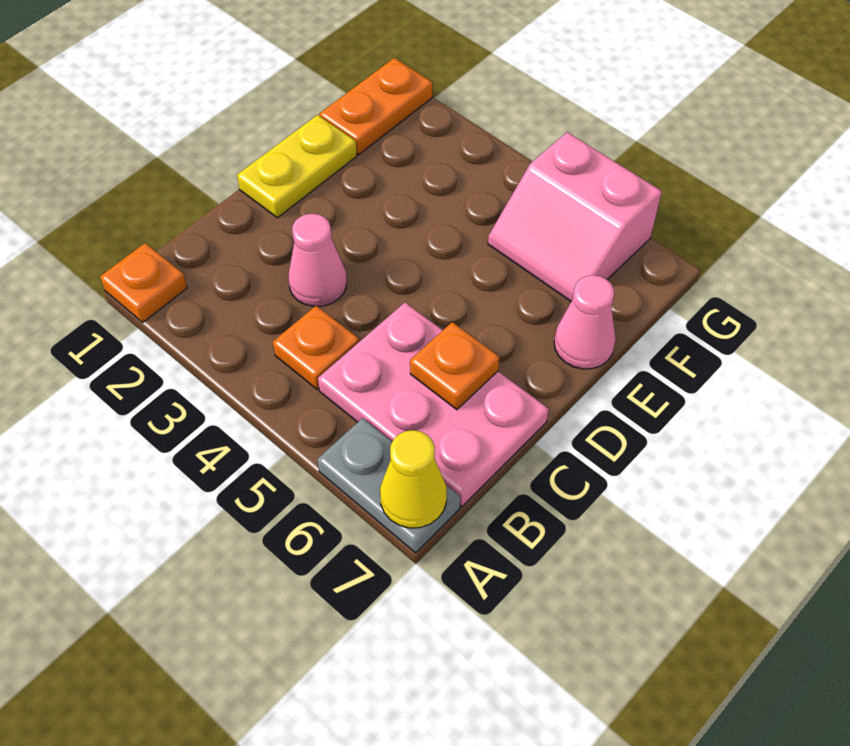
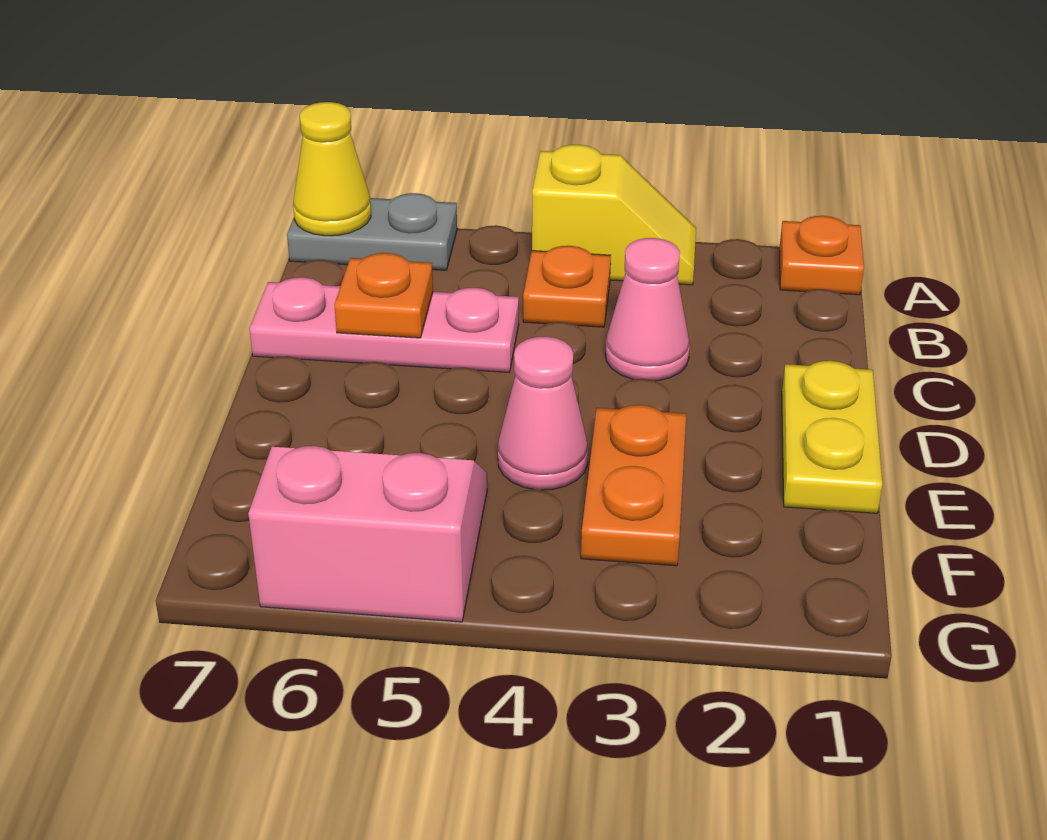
none -> yellow slope A3:A4 level 1 top 4
pink plate B5:C7 level 1 -> pink plate C5:C7 level 1
pink cone E7 level 1 -> pink cone E4 level 1
orange plate F1:G1 level 1 -> orange plate E3:F3 level 1

